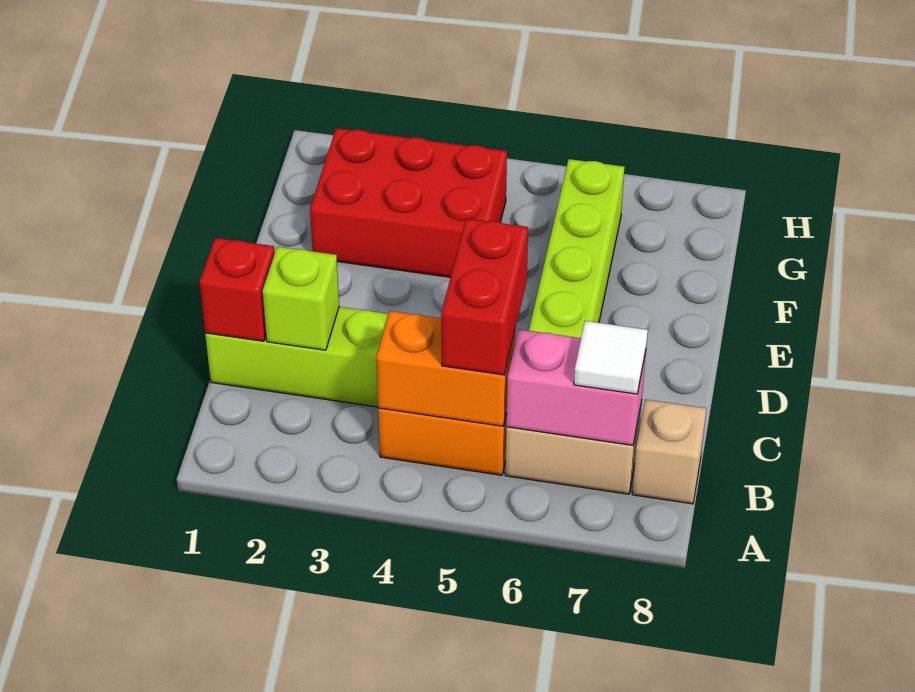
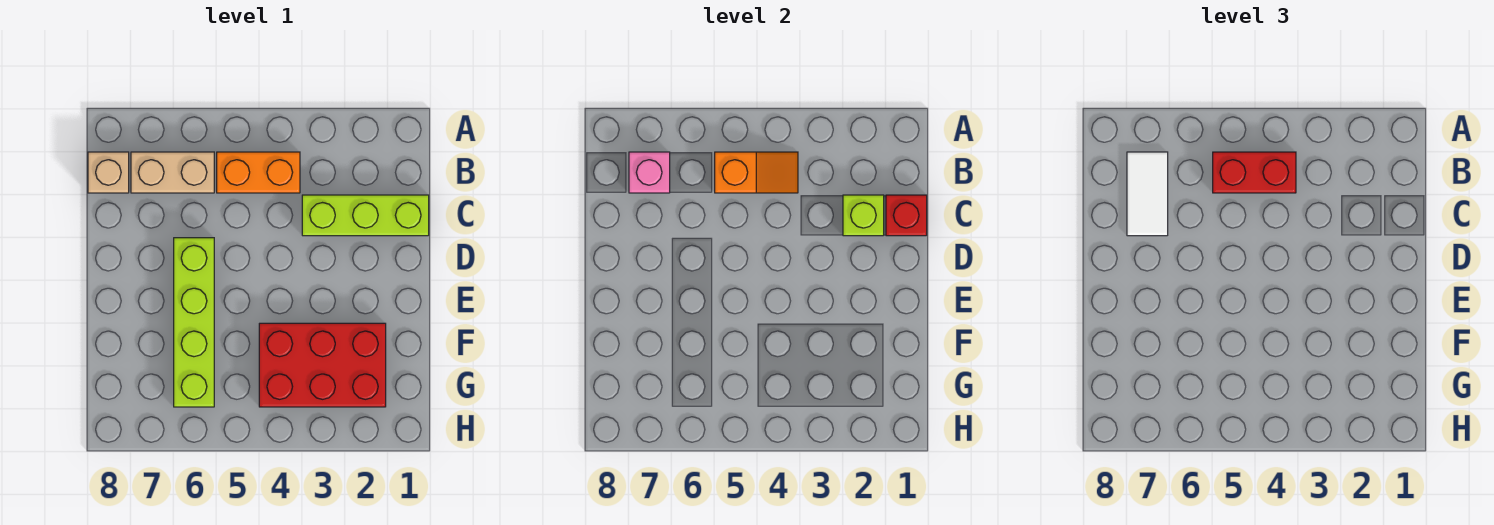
orange brick B4:B5 level 2 -> orange slope B4:B5 level 2 top 5
red brick B5:C5 level 3 -> red brick B4:B5 level 3
pink brick B6:B7 level 2 -> pink brick B7 level 2
white tile B7 level 3 -> white tile B7:C7 level 3

